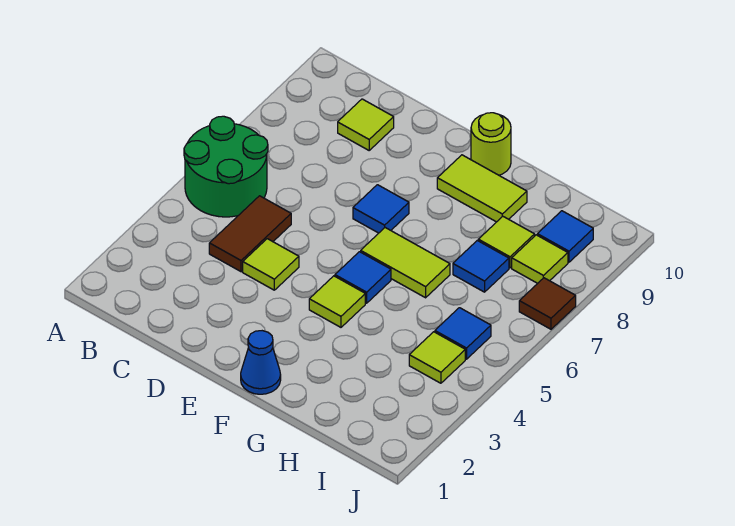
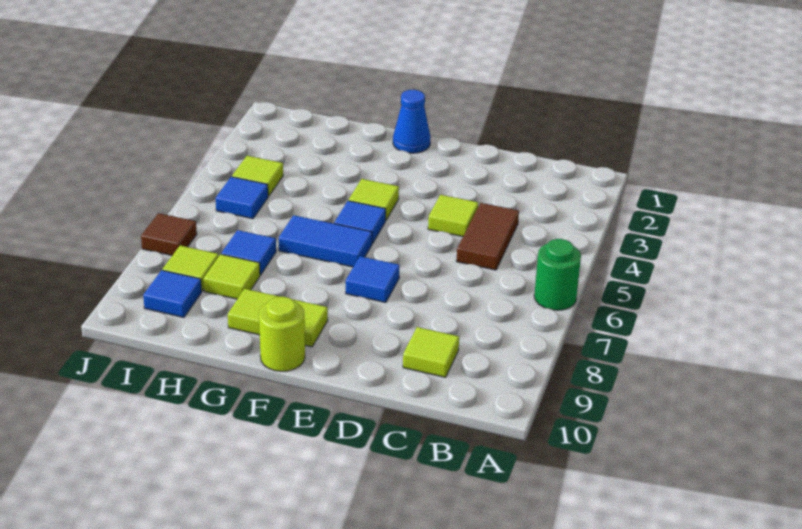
green round brick A5:B6 level 1 -> green round brick A6 level 1
lime tile F6:G6 level 1 -> blue tile F6:G6 level 1

